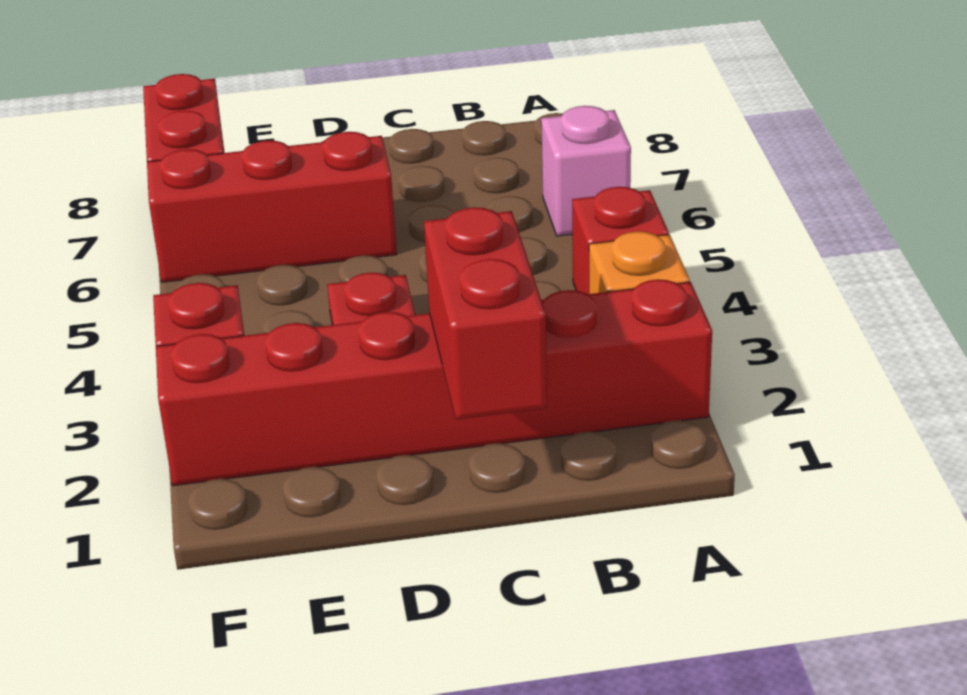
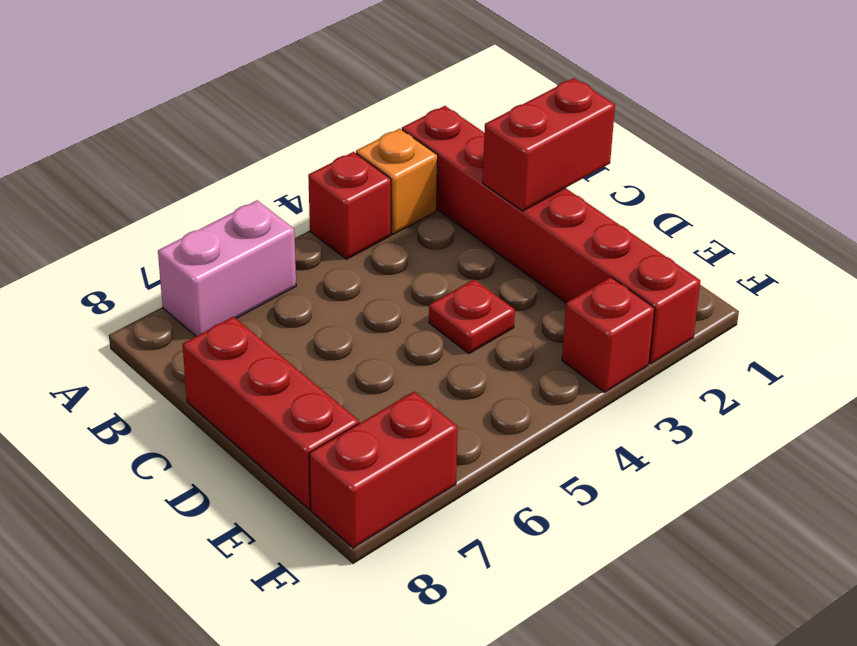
pink brick A6 level 1 -> pink brick A6:A7 level 1
red brick D6:F6 level 1 -> red brick C8:E8 level 1

